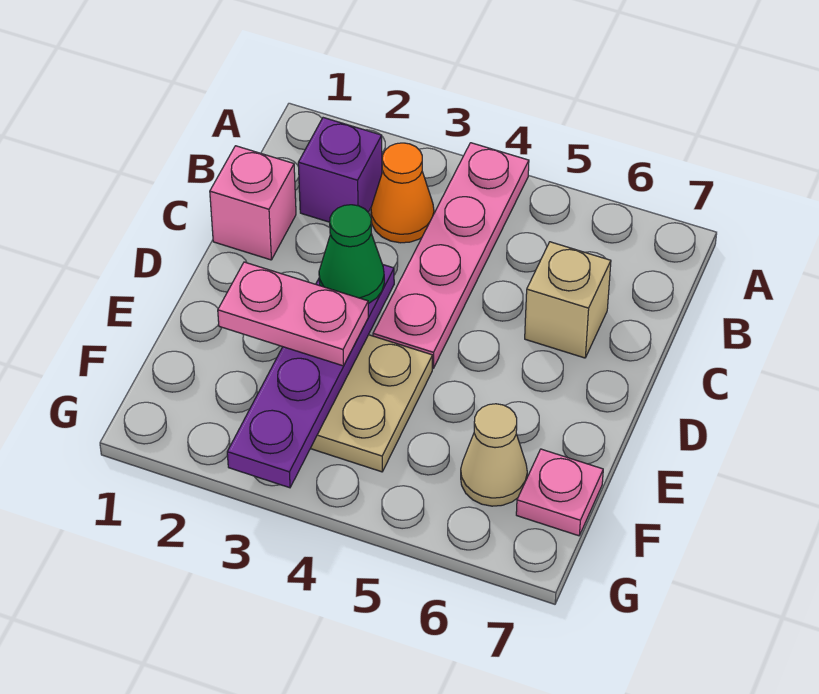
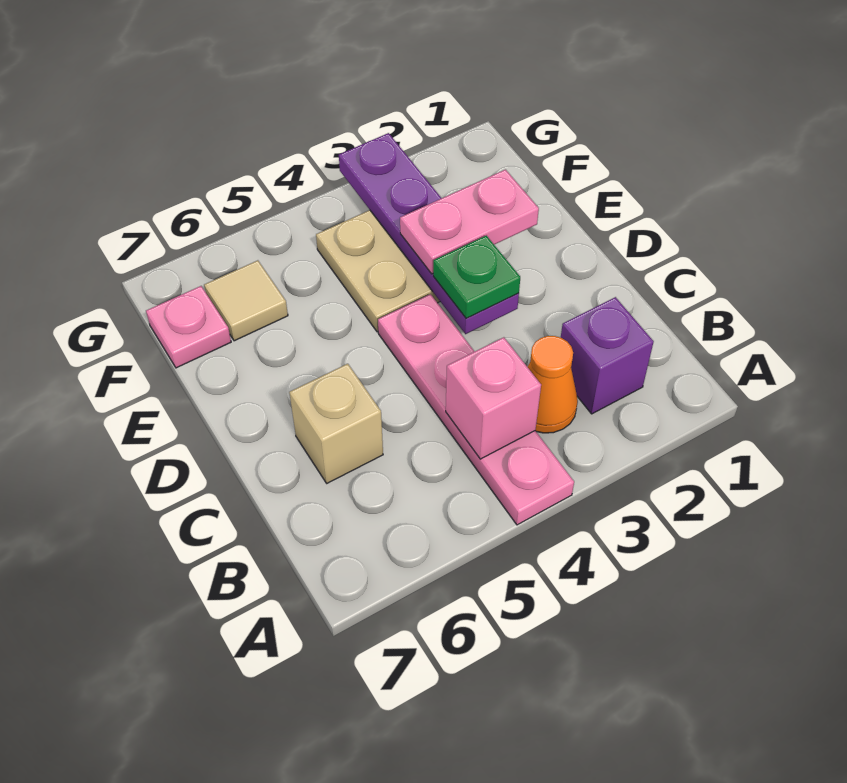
pink brick C1 level 1 -> pink brick B4 level 2
green cone D3 level 3 -> green plate D3 level 3
tan cone F6 level 1 -> tan tile F6 level 1

